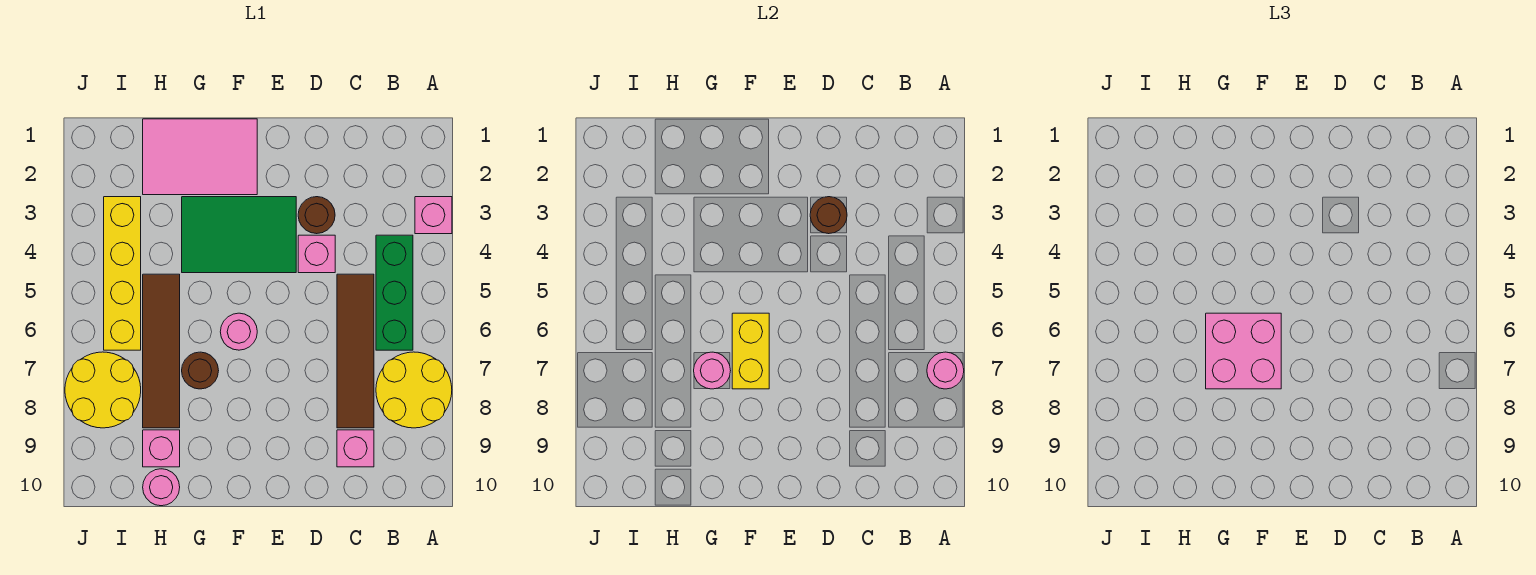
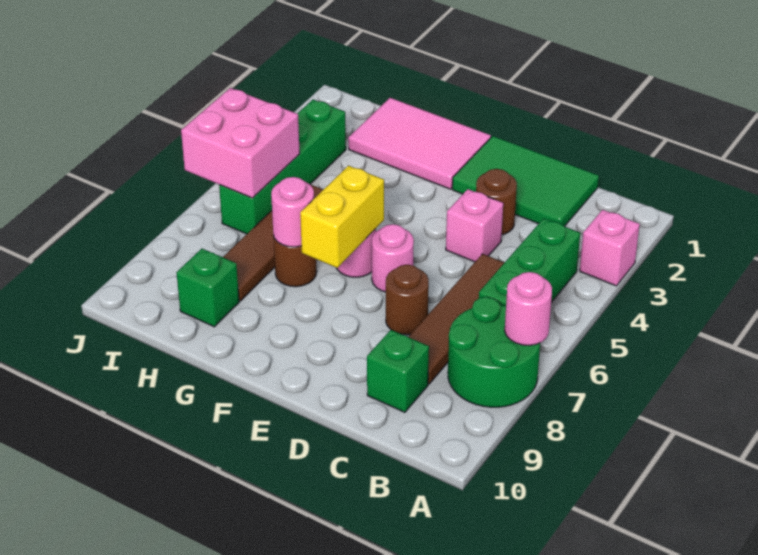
yellow round brick A7:B8 level 1 -> green round brick A7:B8 level 1
pink brick C9 level 1 -> green brick C9 level 1
brown round brick D3 level 2 -> brown round brick D7 level 1
green tile E3:G4 level 1 -> green tile C1:E2 level 1
pink brick F6:G7 level 3 -> pink brick I5:J6 level 2
pink brick H9 level 1 -> green brick H9 level 1
pink round brick H10 level 1 -> pink round brick E6 level 1
yellow brick I3:I6 level 1 -> green brick I3:I6 level 1
yellow round brick I7:J8 level 1 -> none

